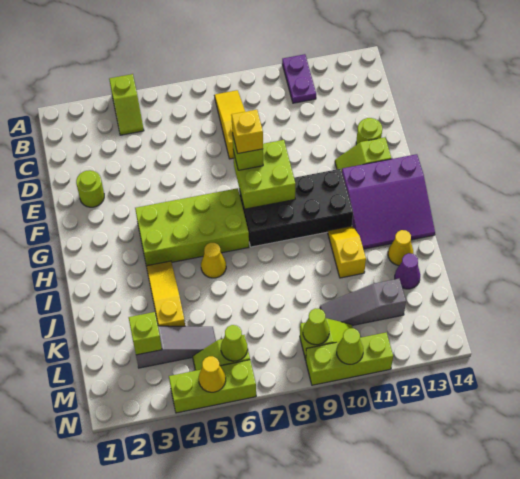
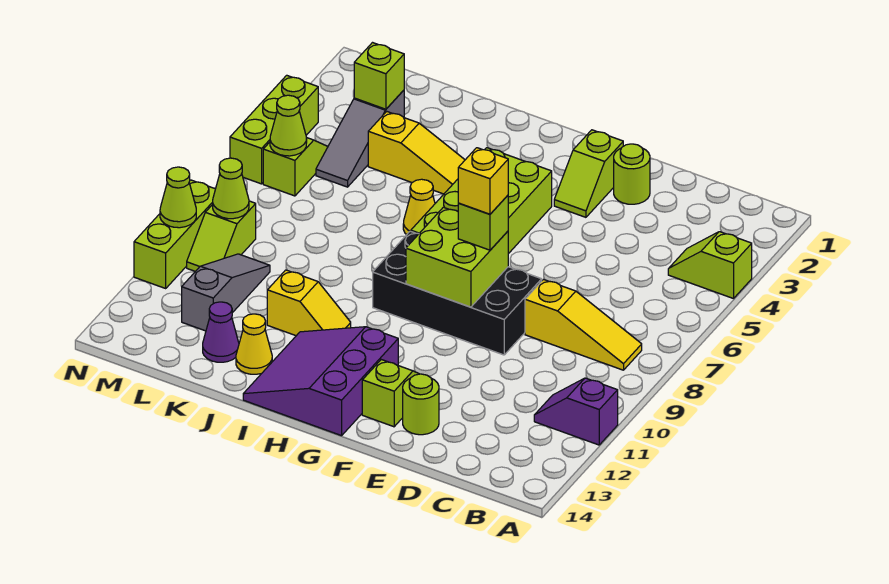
purple plate A11:B11 level 1 -> purple slope A11:B11 level 1 top A
none -> lime slope F2:F3 level 1 top 2
black brick G8:H11 level 1 -> black brick E8:H9 level 1
yellow cone N5 level 2 -> none

